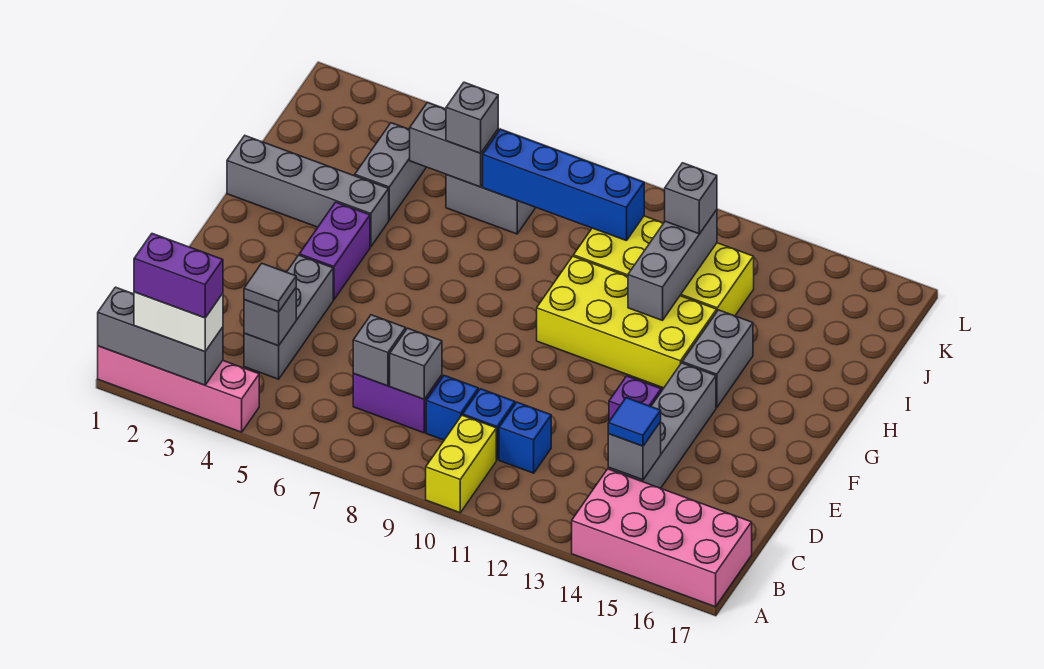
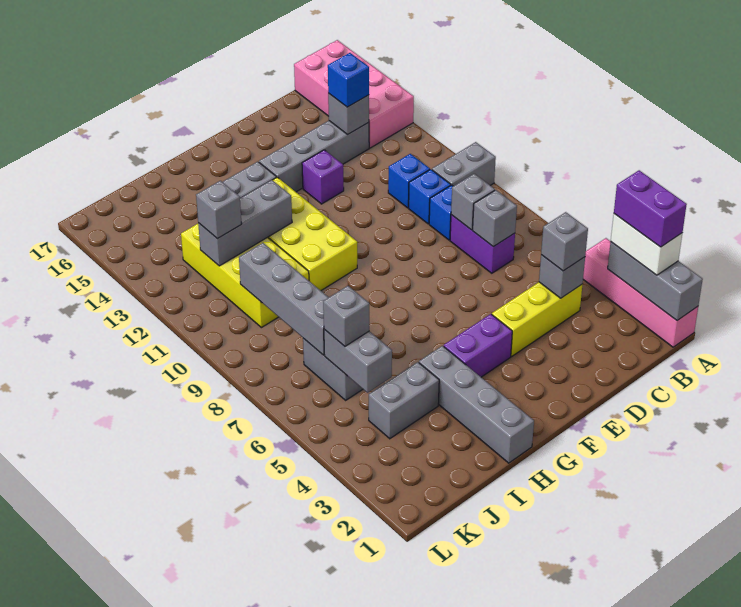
yellow brick A10:B10 level 1 -> grey brick A10:B10 level 1
grey brick C4:E4 level 1 -> yellow brick C4:E4 level 1
grey tile C4 level 3 -> grey brick C4 level 3
blue tile C14 level 3 -> blue brick C14 level 3
blue brick J7:J10 level 2 -> grey brick J7:J10 level 2

